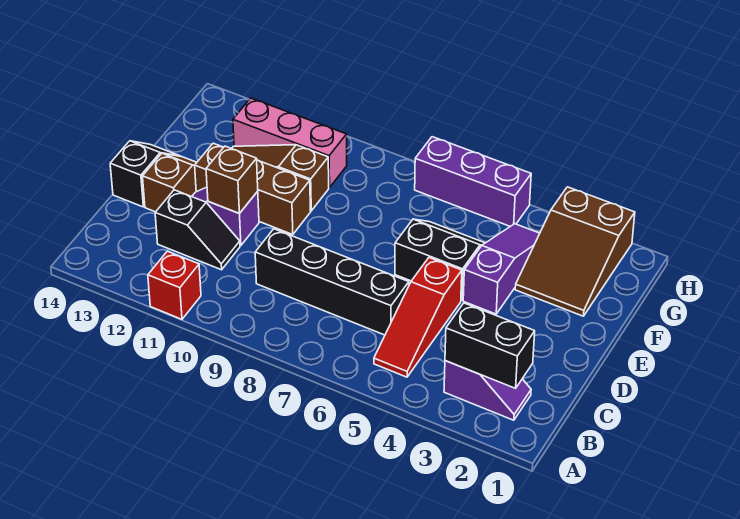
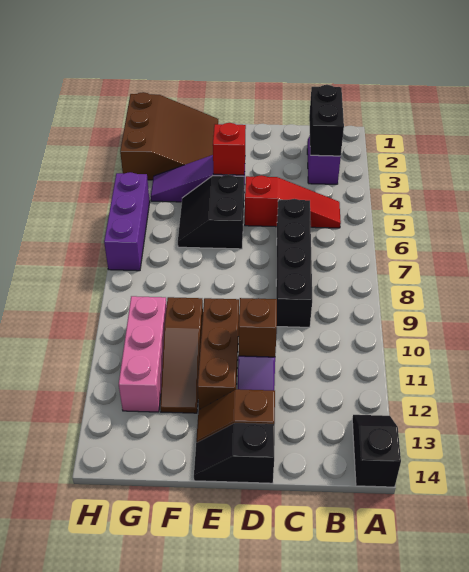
red brick A11 level 1 -> red brick E4 level 2
black slope C11:C12 level 1 top 12 -> black slope A13:A14 level 1 top 14
brown slope F2:H3 level 1 top H -> brown slope F1:H3 level 1 top H

